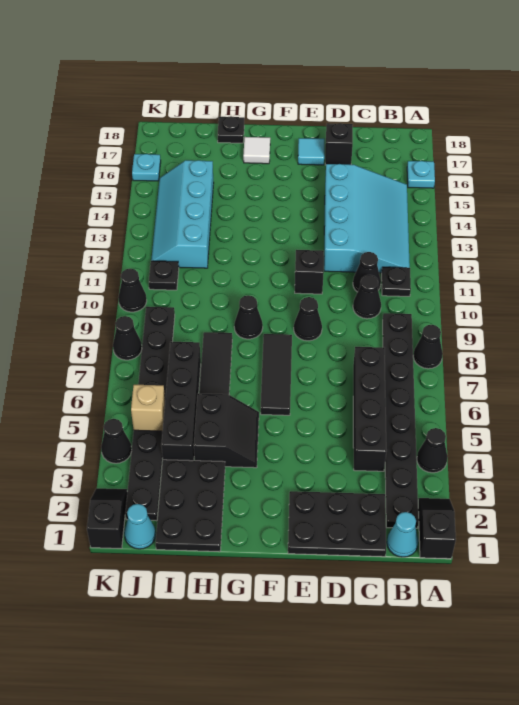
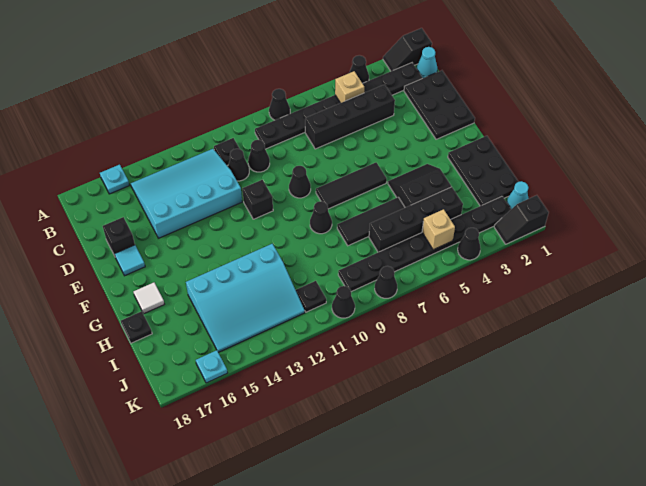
none -> tan brick B5 level 2
black plate H1:I3 level 1 -> black plate G1:I2 level 1
cyan slope I12:J15 level 1 top I -> cyan slope H12:J15 level 1 top H

